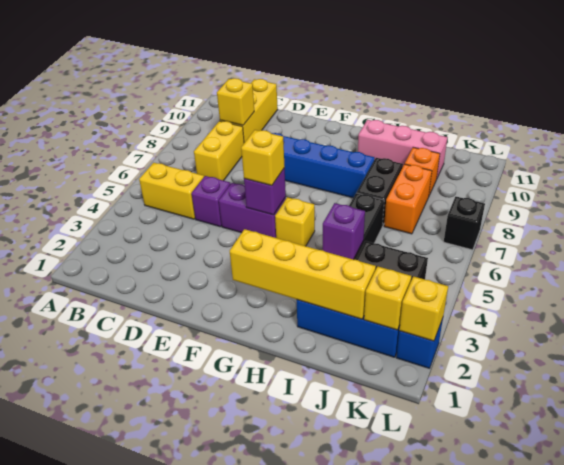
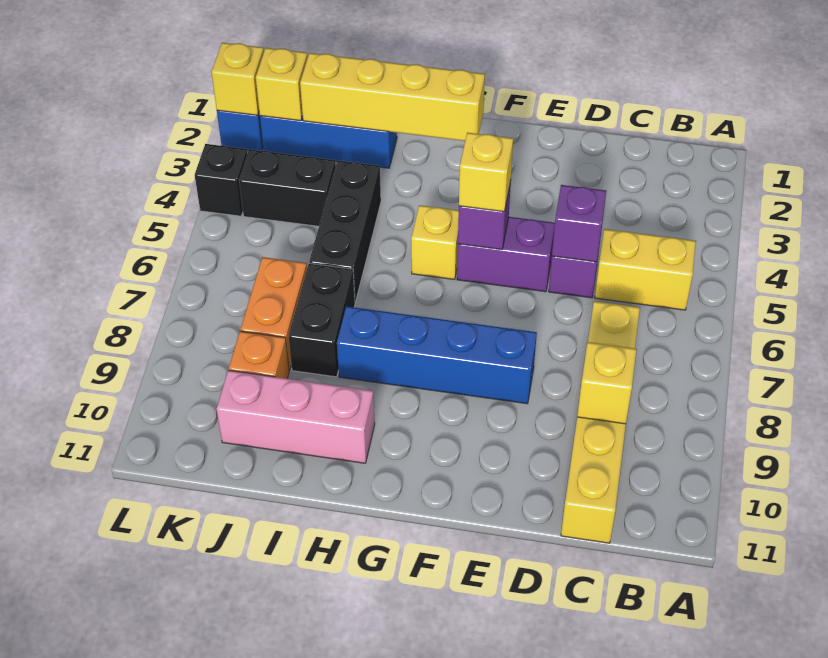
purple brick I4 level 2 -> purple brick D5 level 2
black brick L7 level 1 -> black brick L4 level 1

